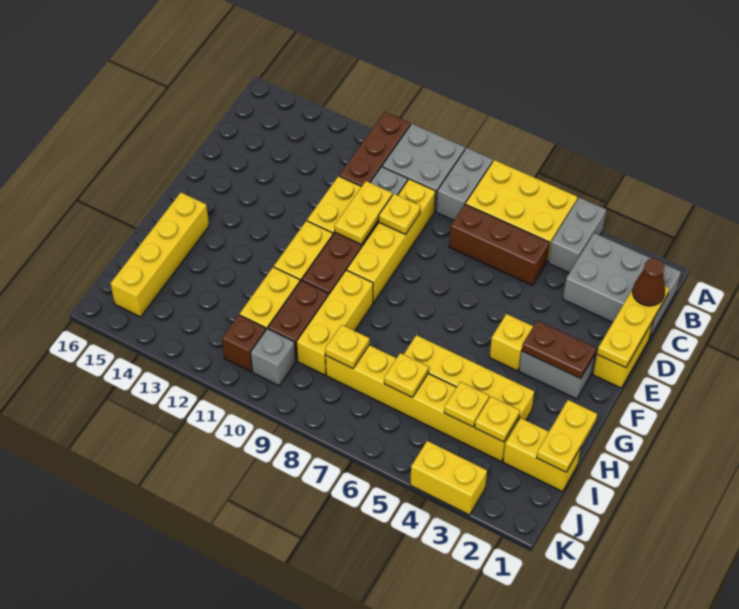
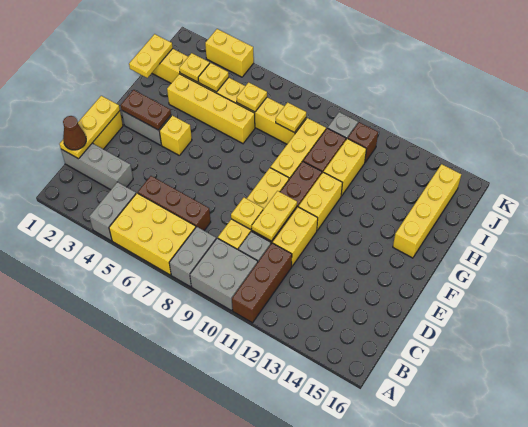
grey brick B1:C3 level 1 -> grey brick C1:C3 level 1

